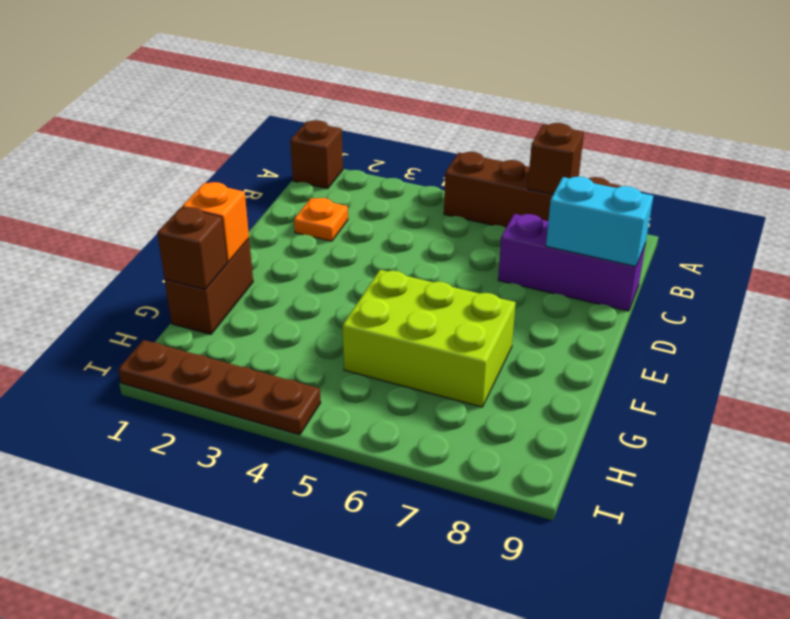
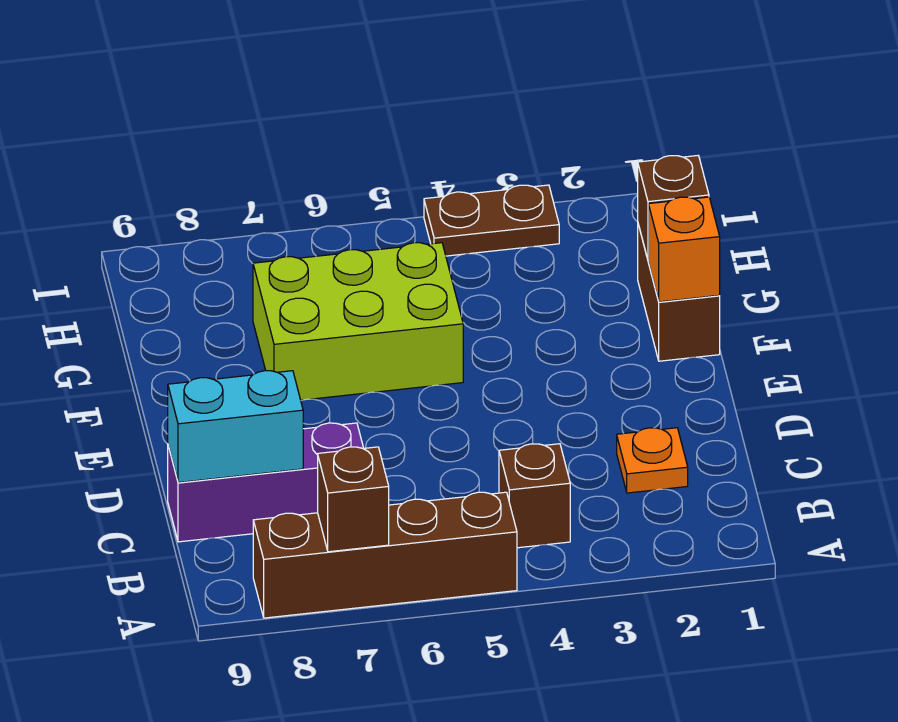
brown brick A1 level 1 -> brown brick B4 level 1
brown plate I1:I4 level 1 -> brown plate I3:I4 level 1

